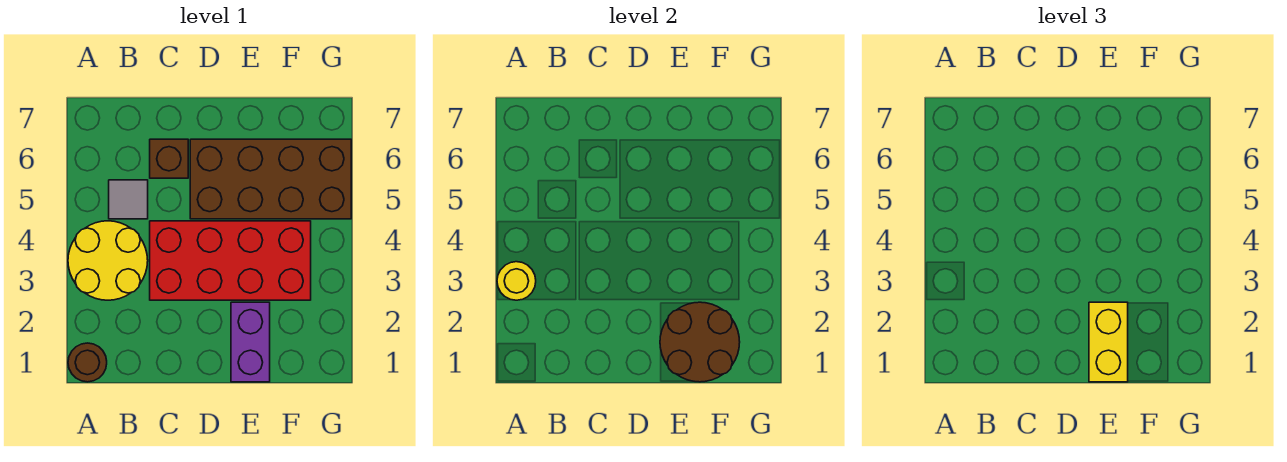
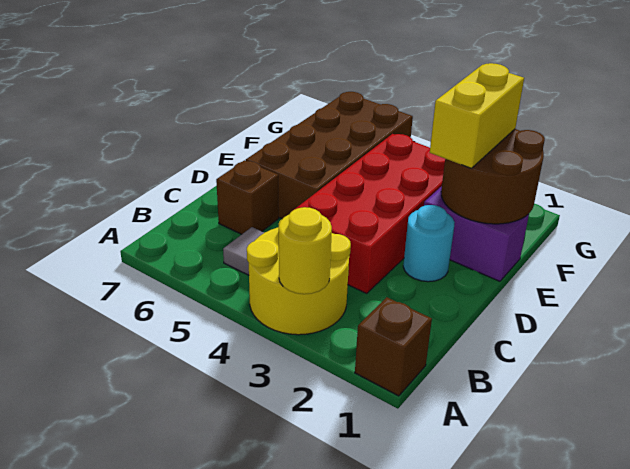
brown round brick A1 level 1 -> brown brick A1 level 1
none -> cyan round brick D2 level 1
yellow brick E1:E2 level 3 -> yellow brick E2:F2 level 3

